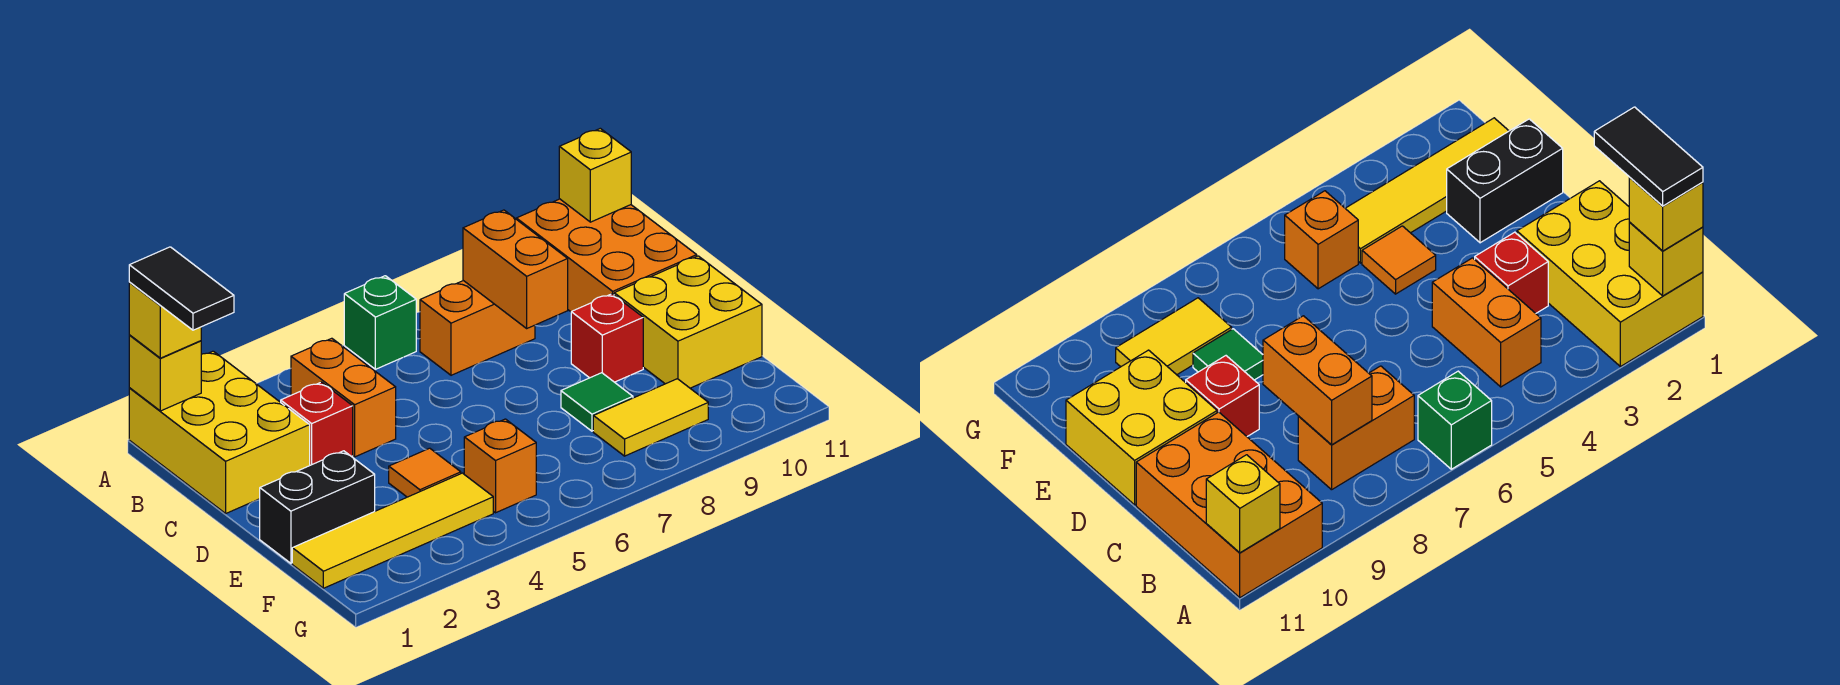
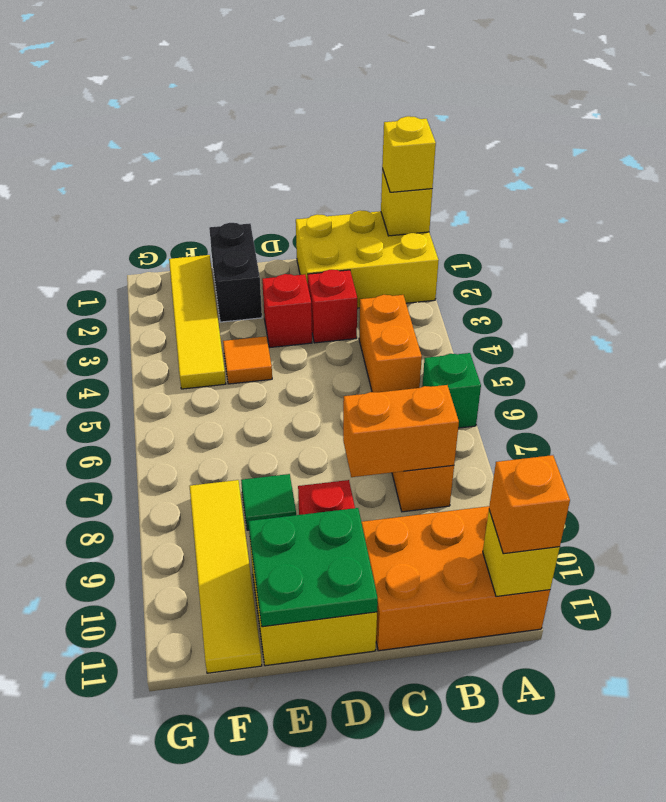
black tile A1:B1 level 4 -> none
orange brick B4:C4 level 1 -> orange brick B4:B5 level 1
none -> red brick D3 level 1
none -> green plate D10:E11 level 2
orange brick F5 level 1 -> orange brick A11 level 3
yellow tile F8:F9 level 1 -> yellow tile F8:F11 level 1

